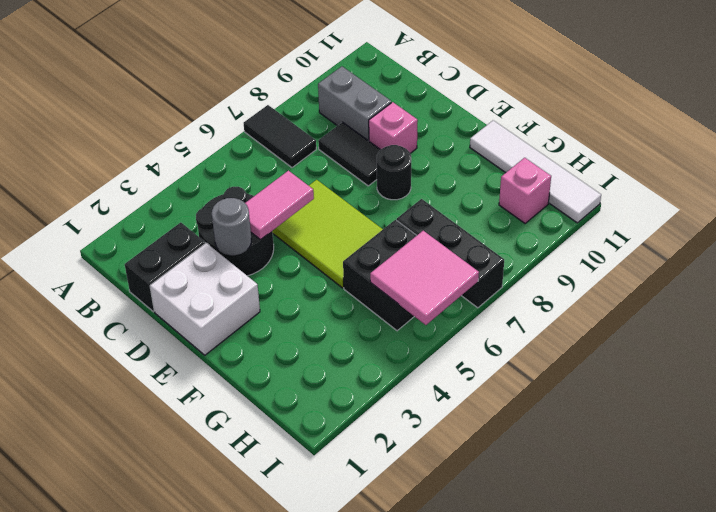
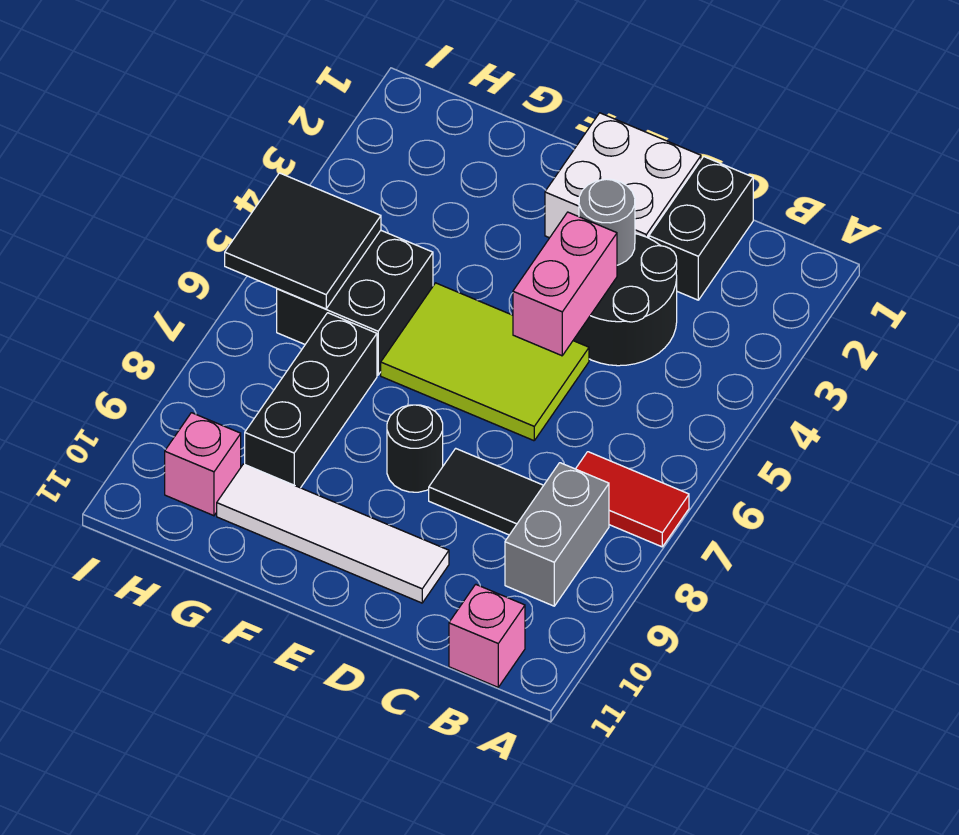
black tile A7:B7 level 1 -> red tile A7:B7 level 1
grey brick B9:C9 level 1 -> grey brick B8:B9 level 1
pink tile D4:D5 level 2 -> pink brick D4:D5 level 2
pink brick D9 level 1 -> pink brick B11 level 1
white tile F11:I11 level 1 -> white tile D10:G10 level 1
black brick G7:I7 level 1 -> black brick G7:G9 level 1
pink tile H5:I6 level 2 -> black tile H5:I6 level 2

